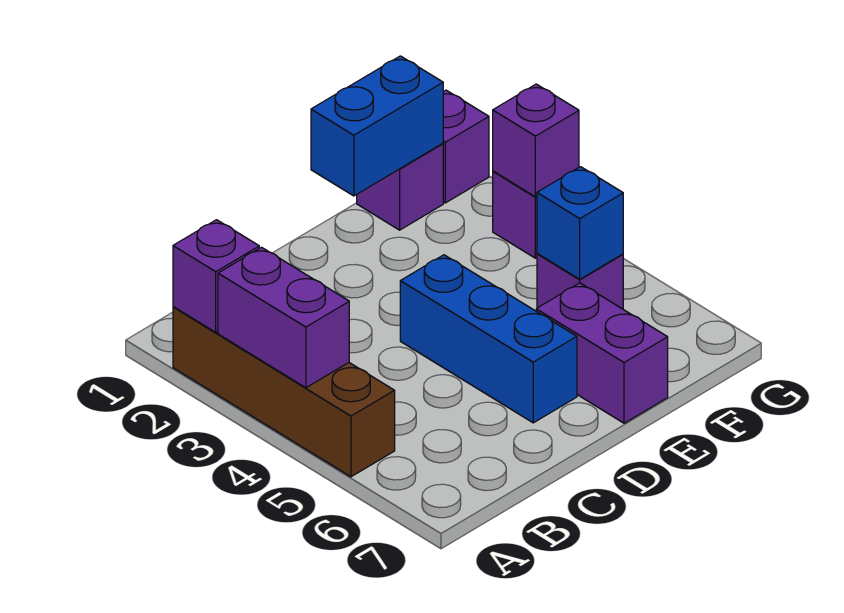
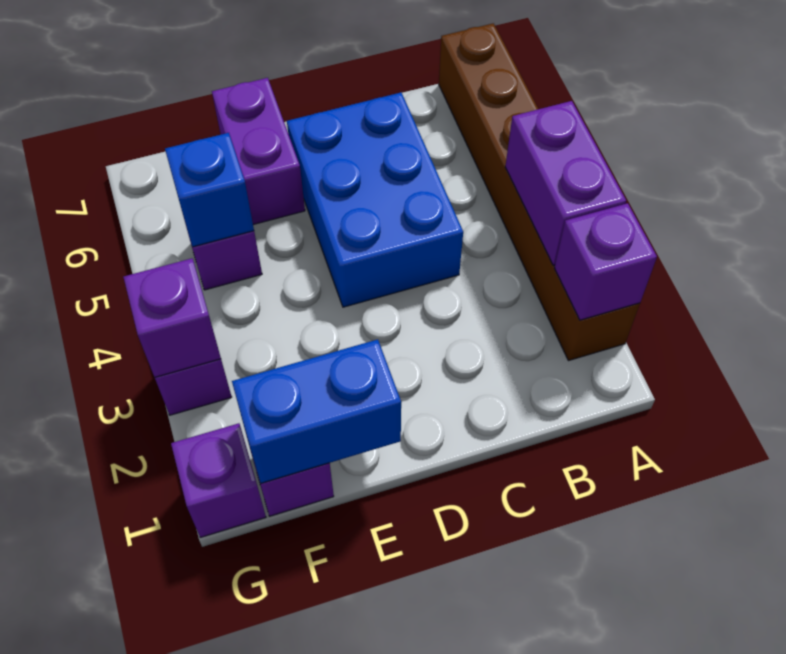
brown brick A2:A5 level 1 -> brown brick A2:A7 level 1
blue brick D4:D6 level 1 -> blue brick C4:D6 level 1

